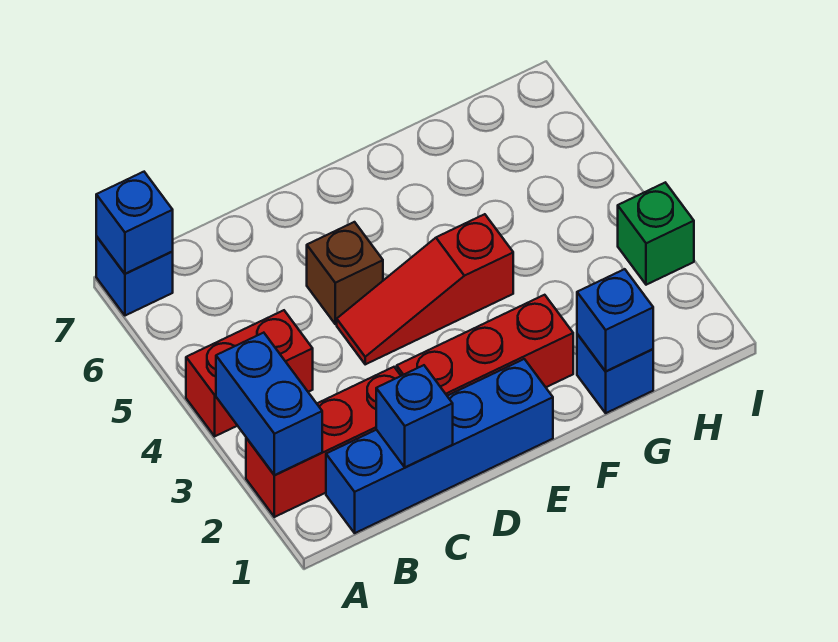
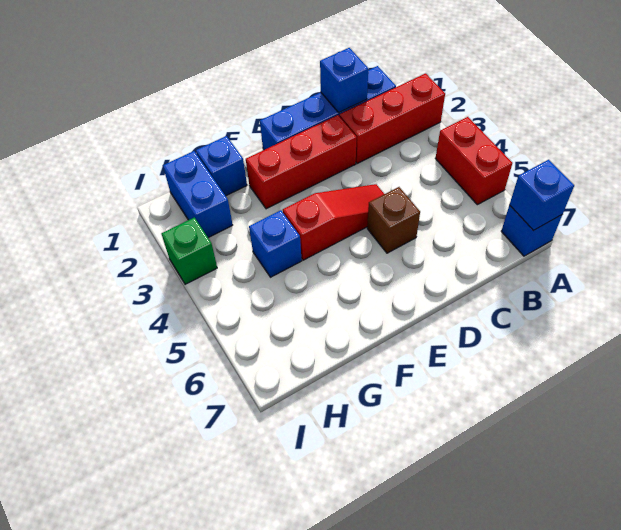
blue brick A2:A3 level 2 -> blue brick H1:H2 level 1
red brick A4:B4 level 1 -> red brick A4:A5 level 1
blue brick G1 level 2 -> blue brick G4 level 1

